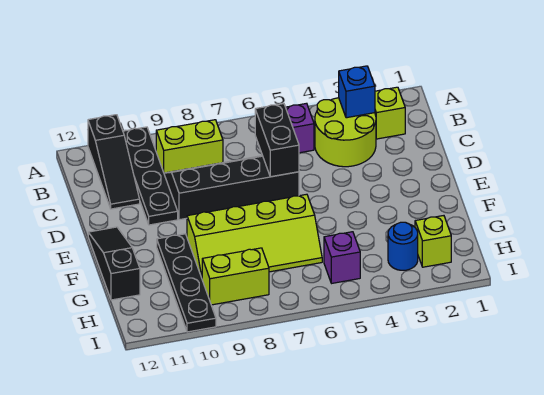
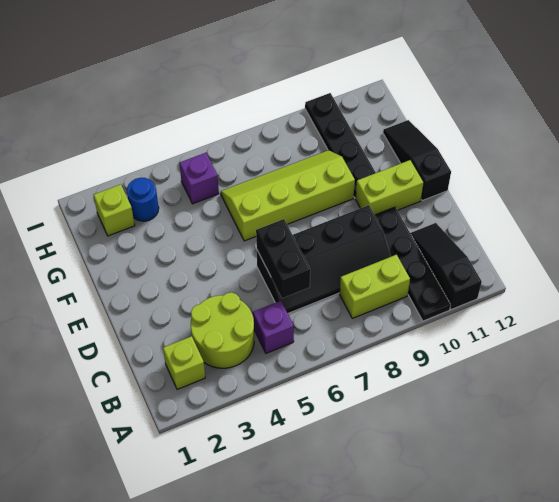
blue brick B3 level 2 -> none
black slope E12:G12 level 1 top G -> black slope E12:G12 level 1 top E
lime brick H8:H9 level 1 -> lime brick E10:E11 level 1

